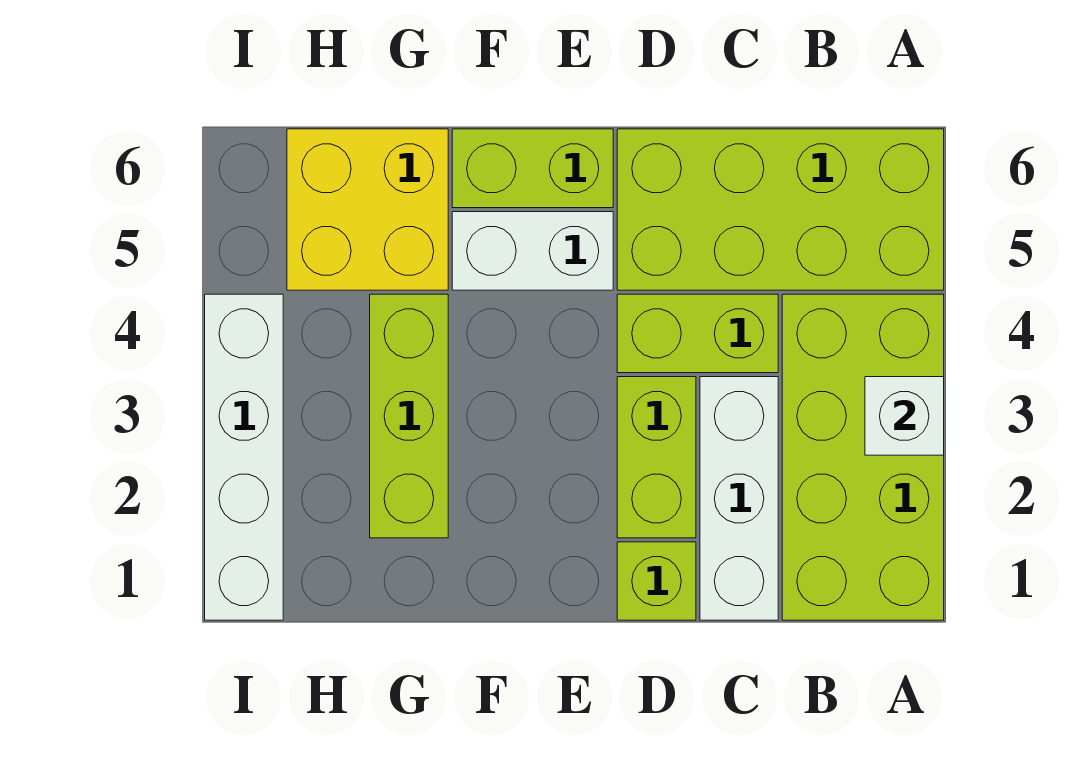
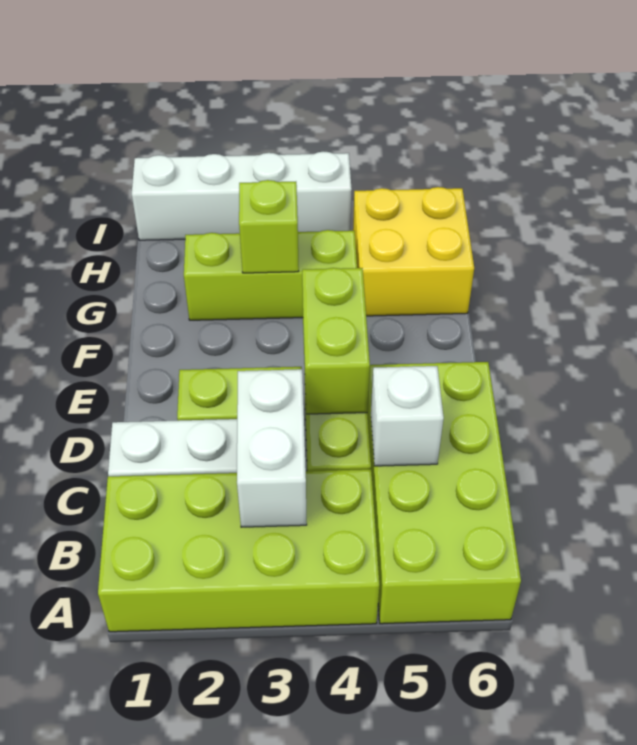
white brick A3 level 2 -> white brick C5 level 2
lime brick D1 level 1 -> lime brick G3 level 2
white brick E5:F5 level 1 -> white brick B3:C3 level 2
lime brick E6:F6 level 1 -> lime brick D4:E4 level 2

